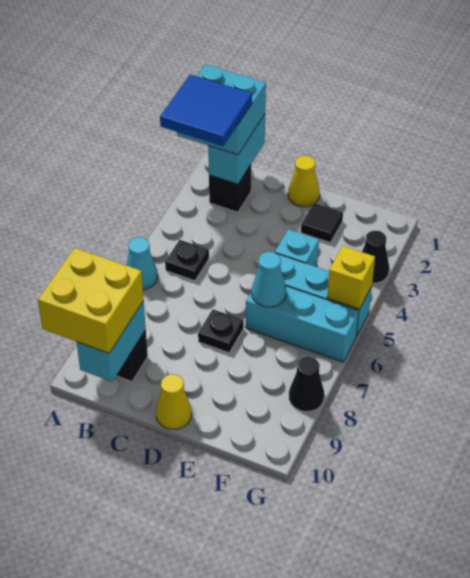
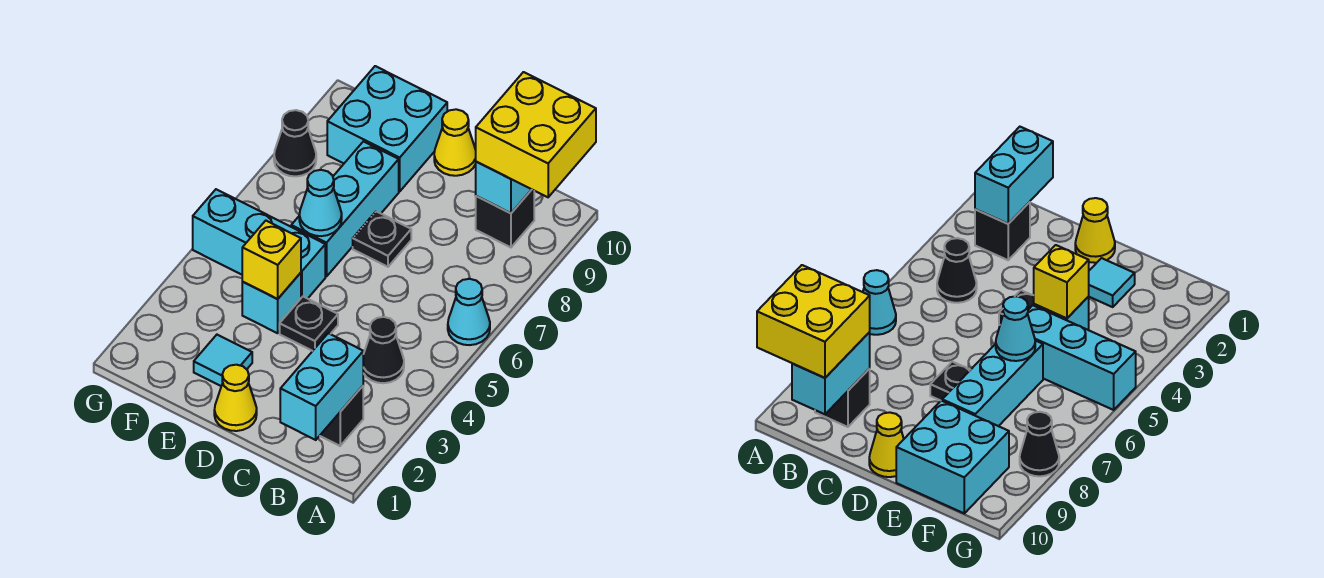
cyan brick A1:B2 level 3 -> cyan brick E9:F10 level 1
blue tile A2:B3 level 4 -> none
black plate B5 level 1 -> black plate D4 level 1
black tile E2 level 1 -> cyan tile E2 level 1
cyan brick E6:G6 level 1 -> cyan brick E6:E8 level 1
black cone G3 level 1 -> black cone B4 level 1
yellow brick G5 level 2 -> yellow brick E4 level 2

